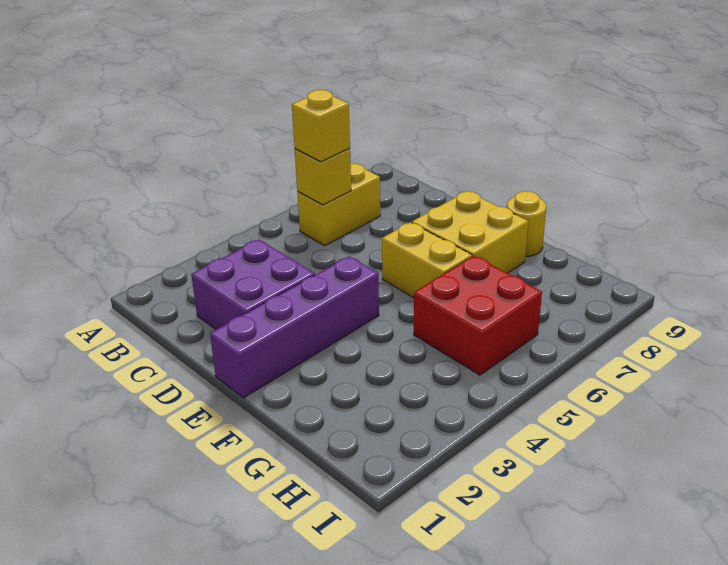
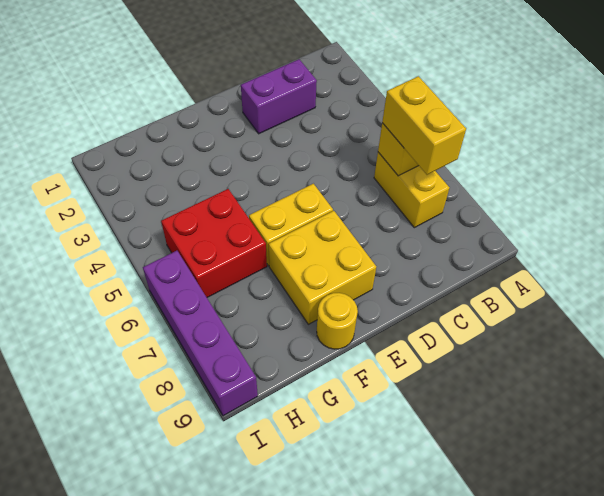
yellow brick B6 level 3 -> yellow brick B6:B7 level 3
purple brick C2:D3 level 1 -> purple brick C2:D2 level 1
purple brick E1:E4 level 1 -> purple brick I6:I9 level 1

